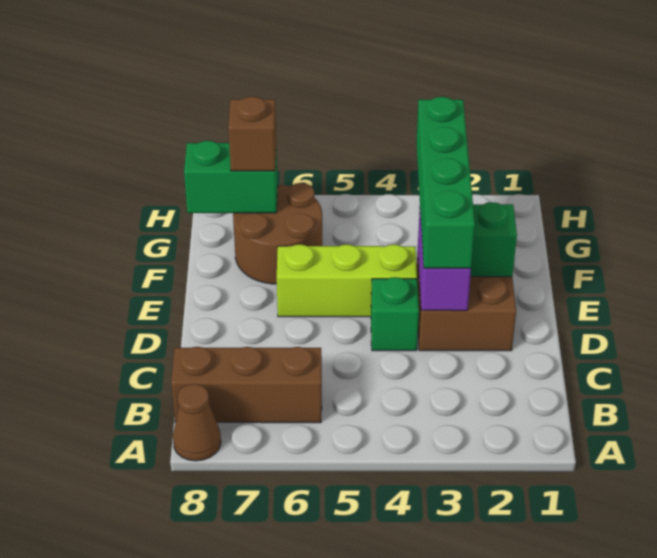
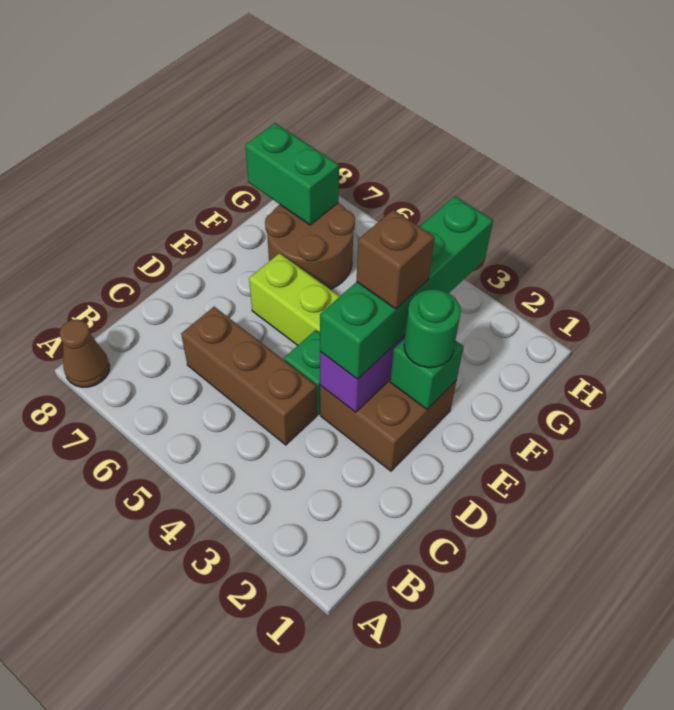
brown brick B6:B8 level 1 -> brown brick C4:C6 level 1
none -> green round brick E2 level 3
brown brick G7 level 3 -> brown brick E3 level 4

